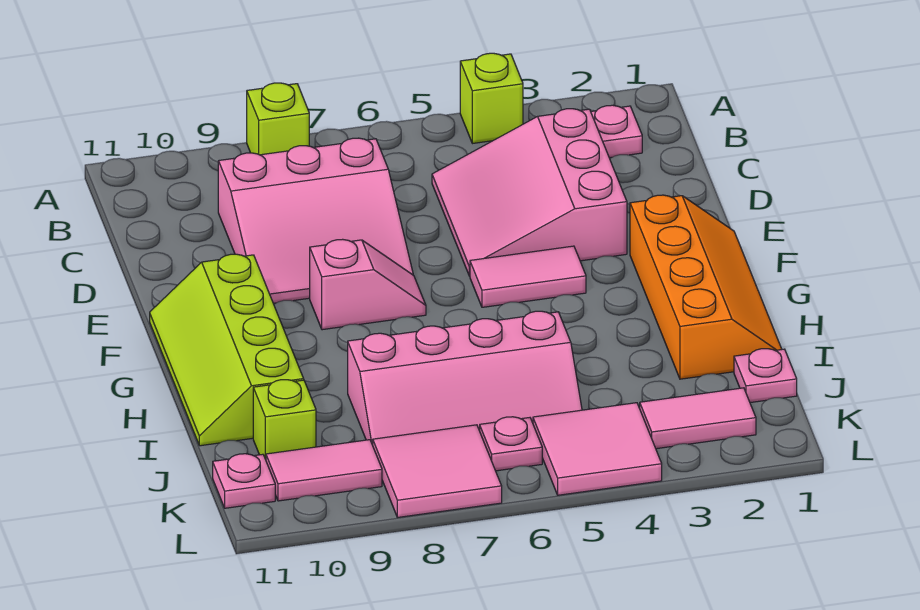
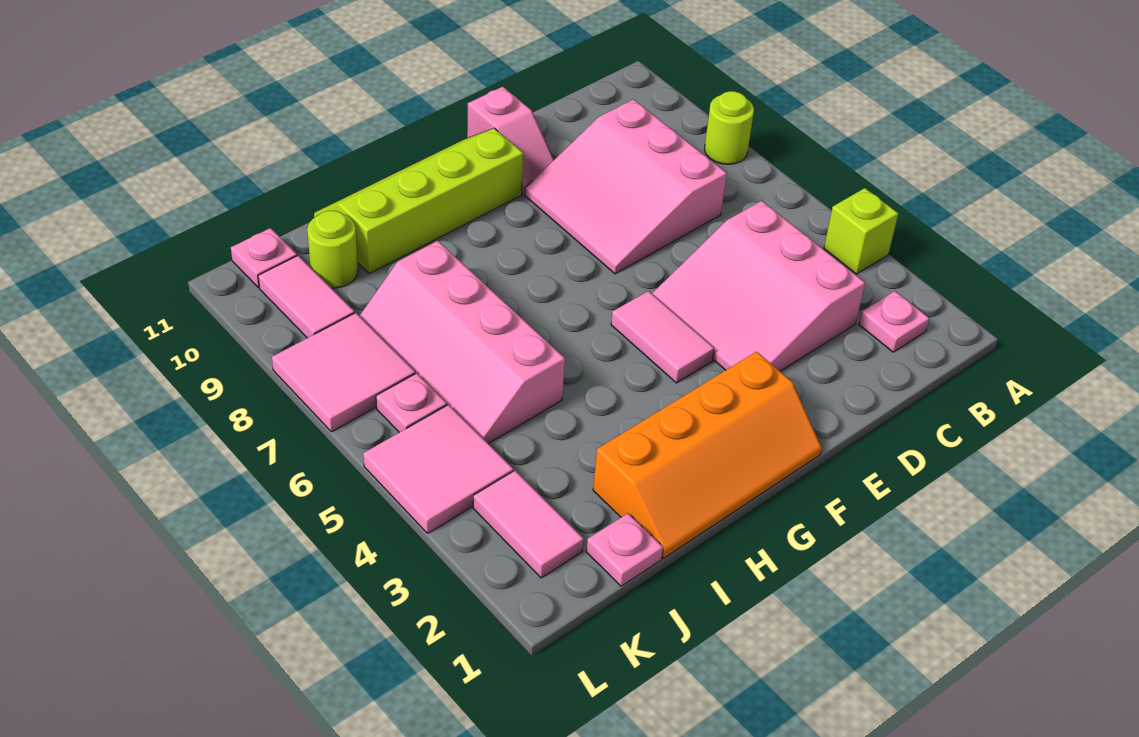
lime brick A8 level 1 -> lime round brick A8 level 1
pink slope C3:E5 level 1 top 3 -> pink slope C3:E5 level 1 top C
pink slope F7:F8 level 1 top 8 -> pink slope E10:E11 level 1 top 11
lime brick J10 level 1 -> lime round brick J10 level 1

